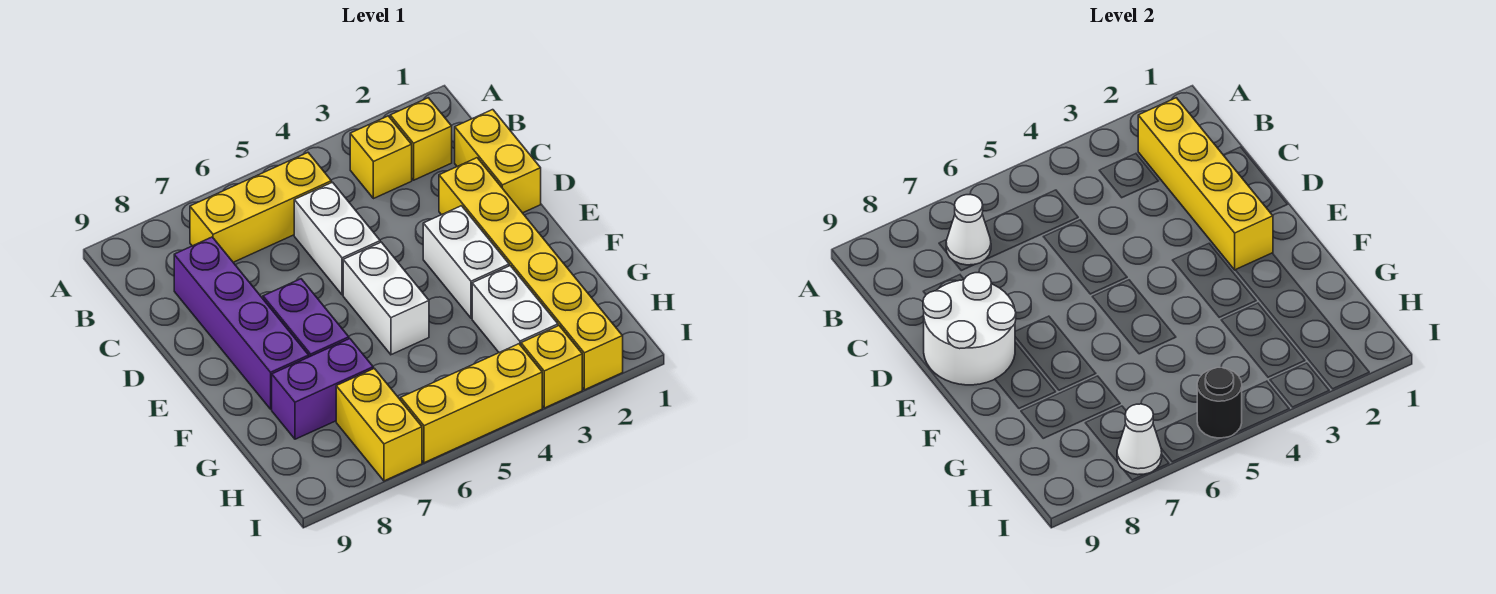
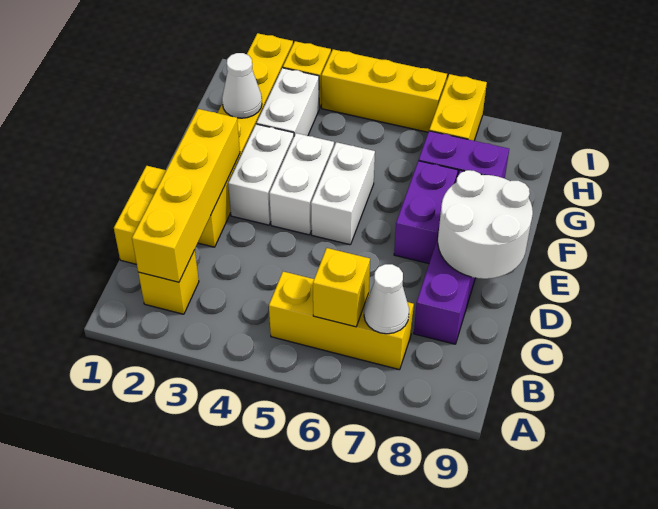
yellow brick B3 level 1 -> yellow brick B6 level 2
white brick C5:D5 level 1 -> white brick E4:F4 level 1
black round brick I5 level 2 -> none
white cone I7 level 2 -> white cone G2 level 2

